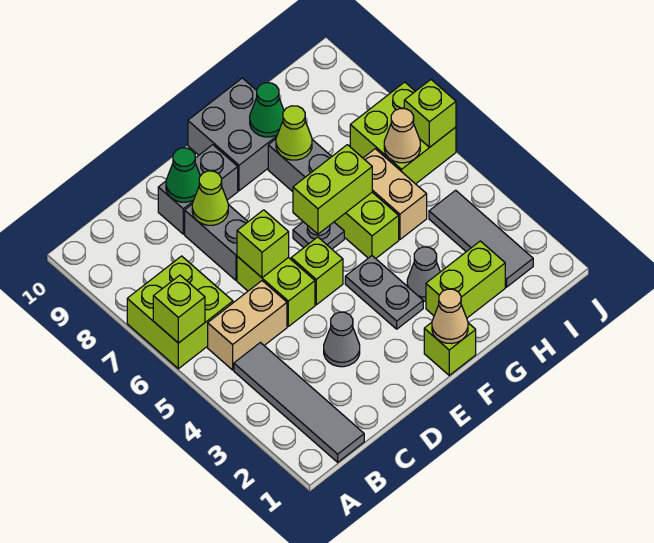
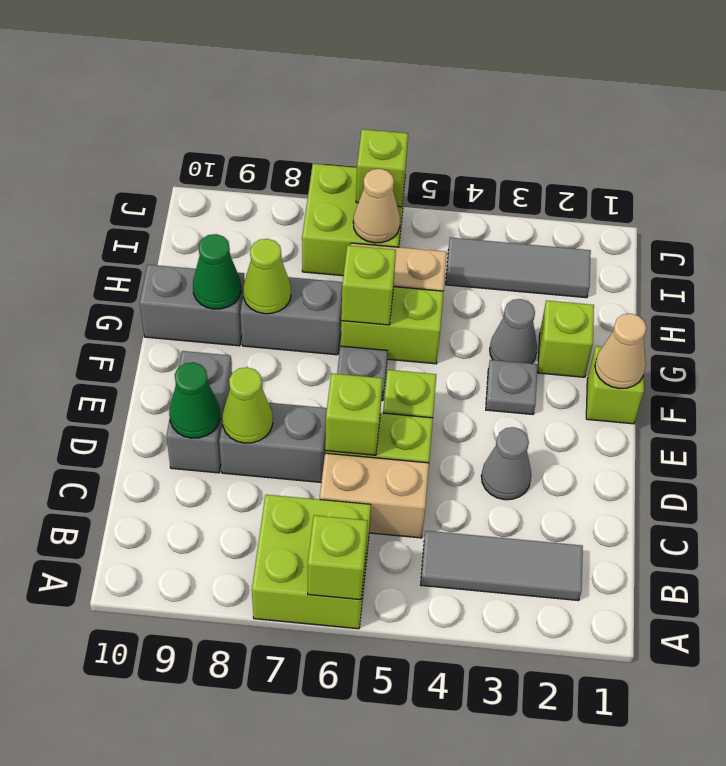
grey tile B1:B4 level 1 -> grey tile B2:B4 level 1
tan brick B5:C5 level 1 -> tan brick C5:C6 level 1
grey plate F3:F4 level 1 -> grey plate F3 level 1
lime brick F6:G6 level 2 -> lime brick G6 level 2
grey brick F9:G10 level 1 -> grey brick G9:G10 level 1
lime brick G2:H2 level 1 -> lime brick G2 level 1

